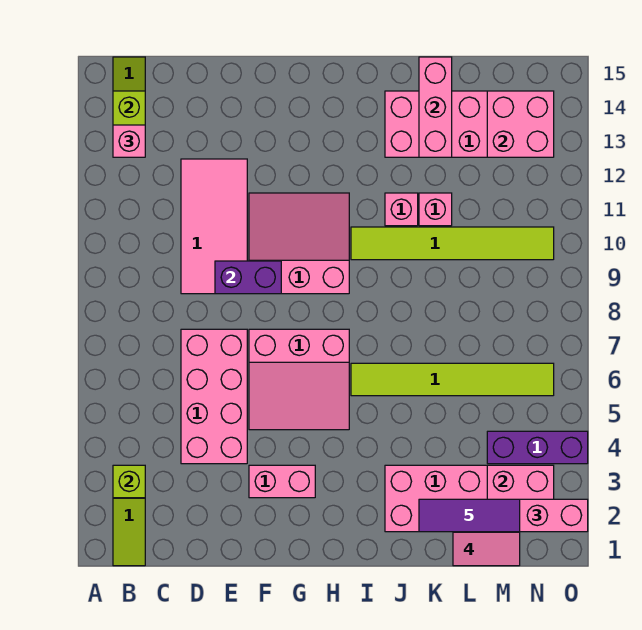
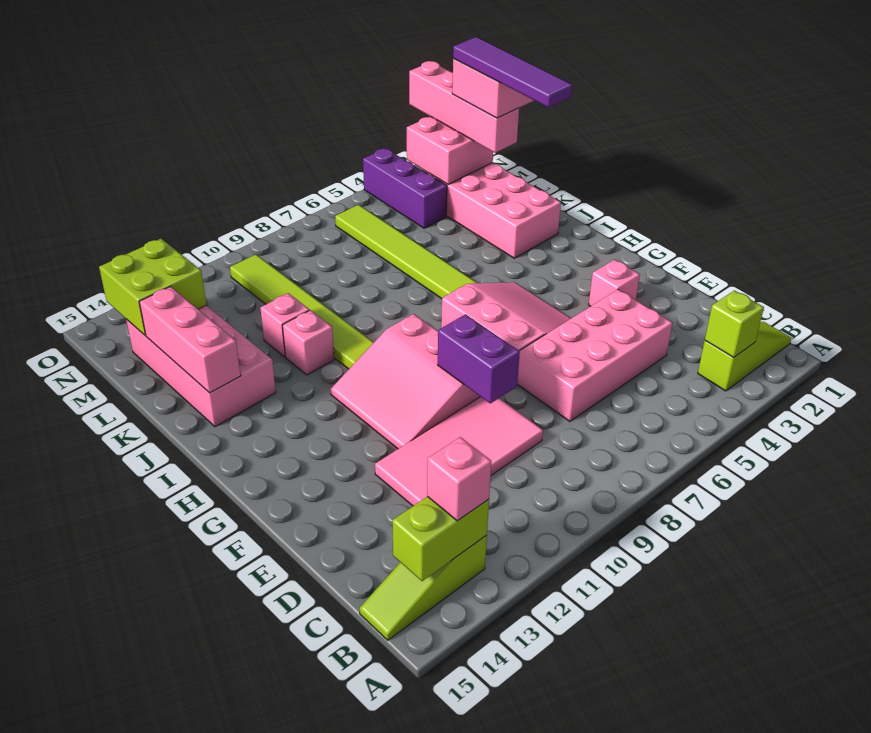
pink brick F3:G3 level 1 -> pink brick F3 level 1
purple tile K2:M2 level 5 -> purple tile J2:M2 level 5
pink brick K13:K15 level 2 -> pink brick J14:L14 level 2
pink brick M13:N14 level 2 -> lime brick M13:N14 level 2

